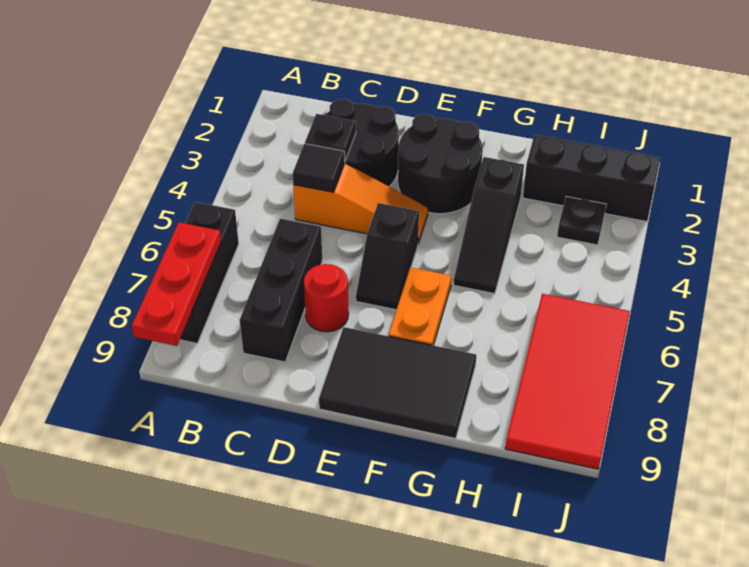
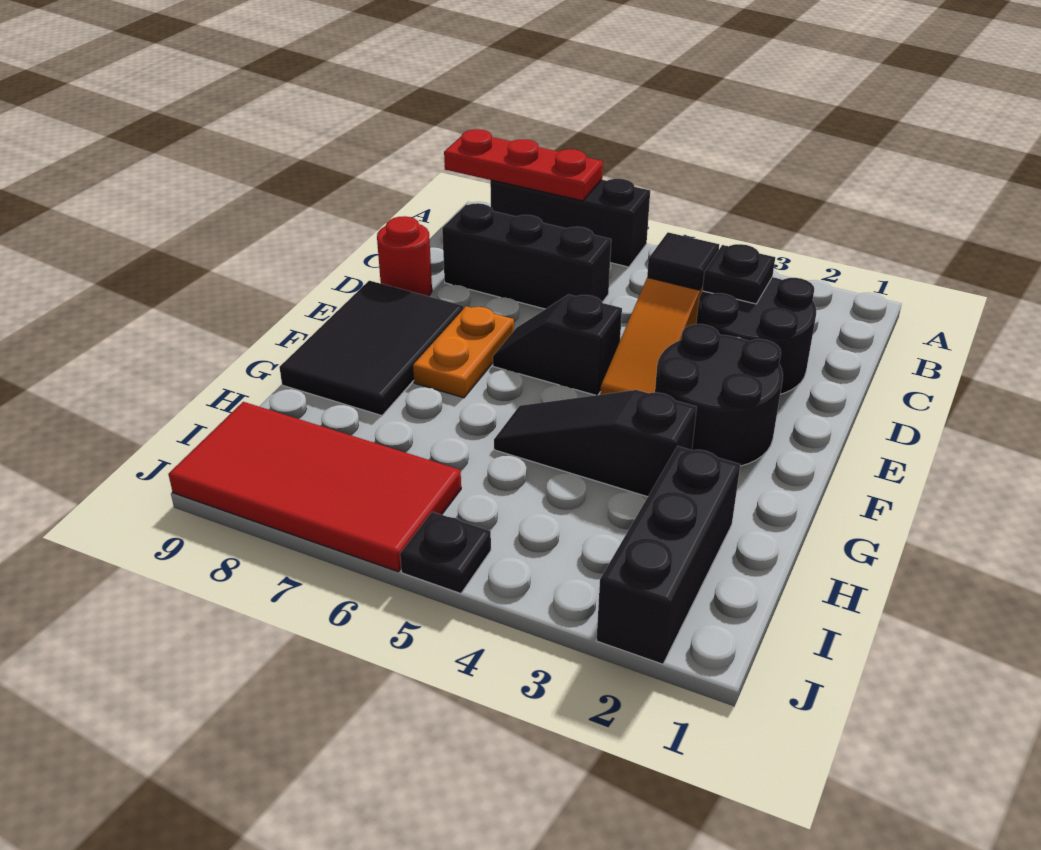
red round brick D7 level 1 -> red round brick D9 level 1
orange plate F6:F7 level 1 -> orange plate E7:F7 level 1
black plate I3 level 1 -> black plate J5 level 1

